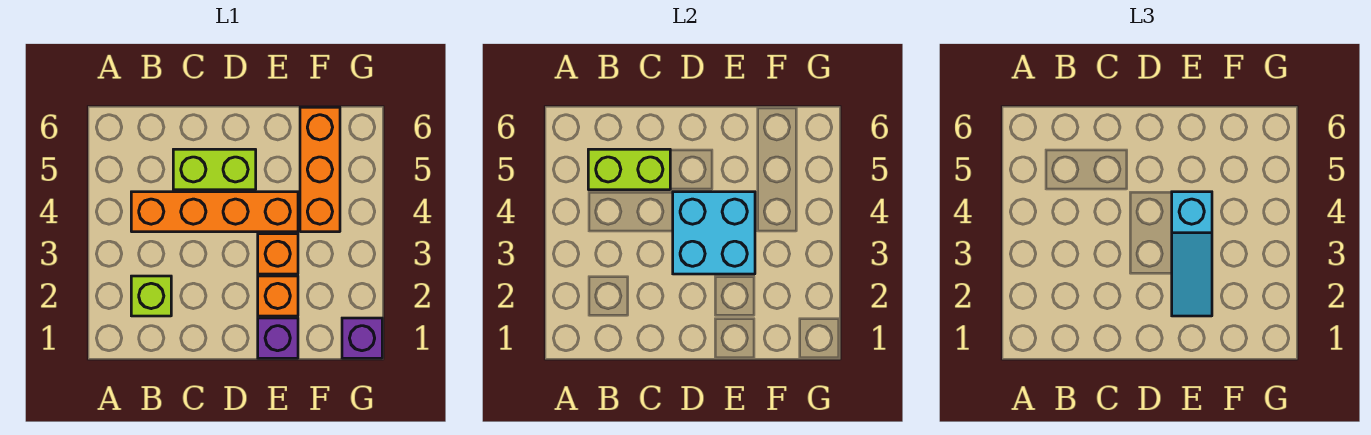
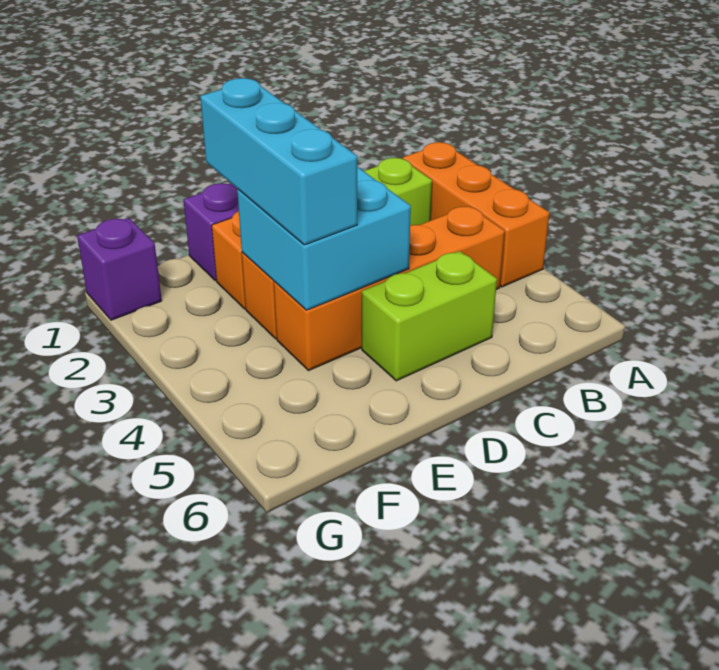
lime brick B5:C5 level 2 -> none
cyan slope E2:E4 level 3 top 4 -> cyan brick E2:E4 level 3
orange brick F4:F6 level 1 -> orange brick A2:A4 level 1

